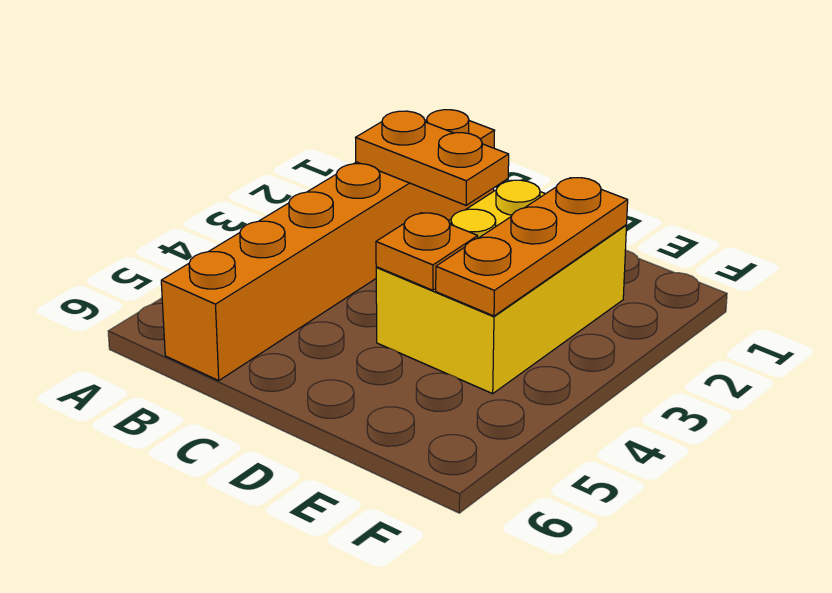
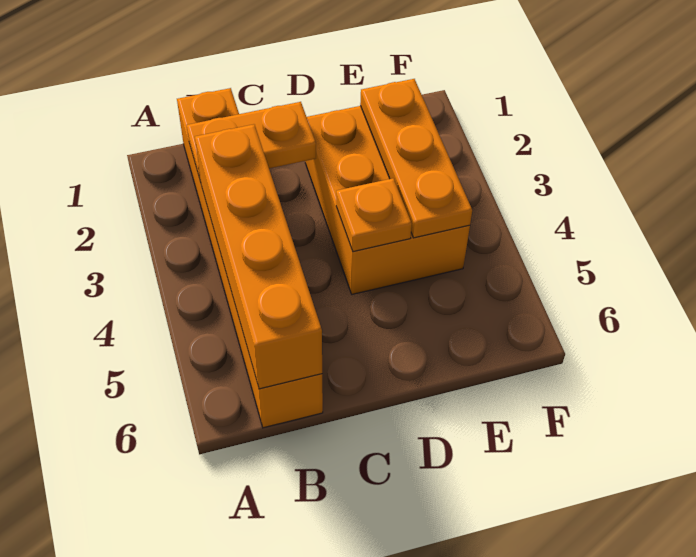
none -> orange brick B3:B6 level 2
yellow brick D2:E4 level 1 -> orange brick D2:E4 level 1

